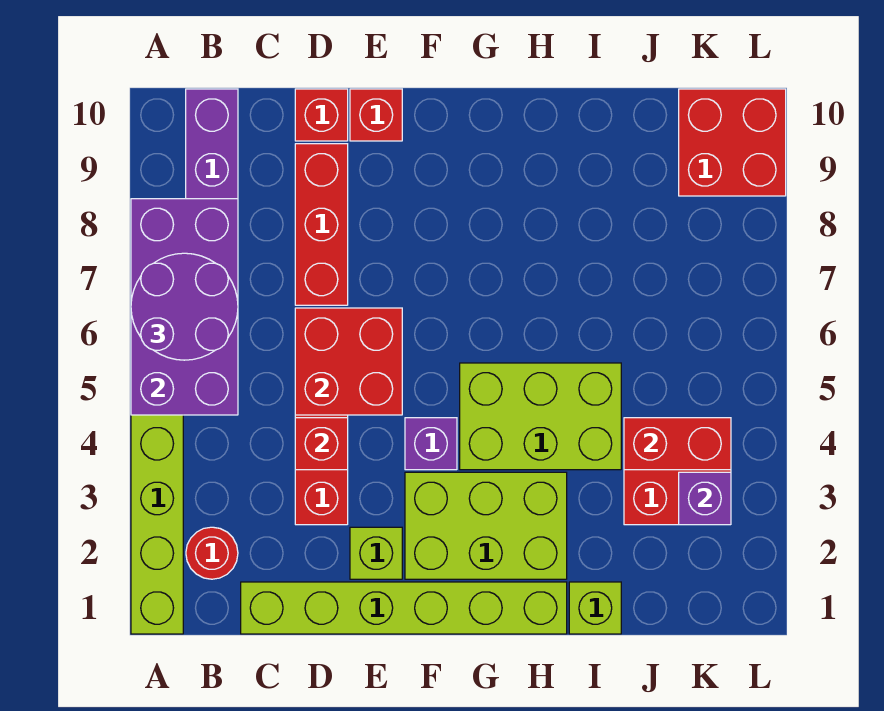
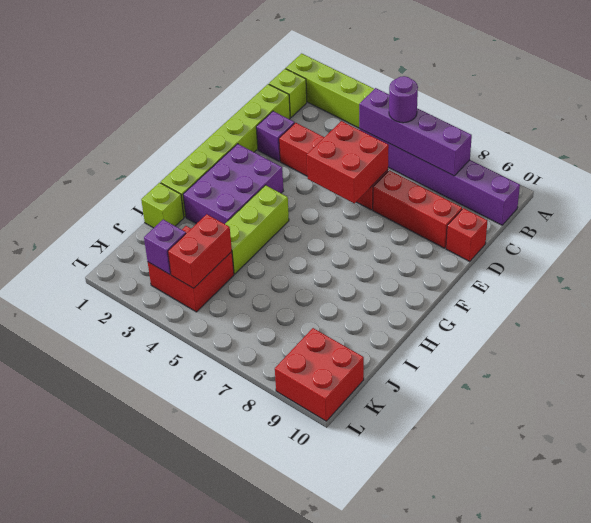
purple brick A5:B8 level 2 -> purple brick B5:B8 level 2
purple round brick A6:B7 level 3 -> purple round brick B6 level 3
red round brick B2 level 1 -> none
red brick D4 level 2 -> none
lime brick E2 level 1 -> lime brick B1 level 1
red brick E10 level 1 -> none
lime brick F2:H3 level 1 -> purple brick F2:H3 level 1
purple brick F4 level 1 -> purple brick D2 level 1
lime brick G4:I5 level 1 -> lime brick G4:I4 level 1

